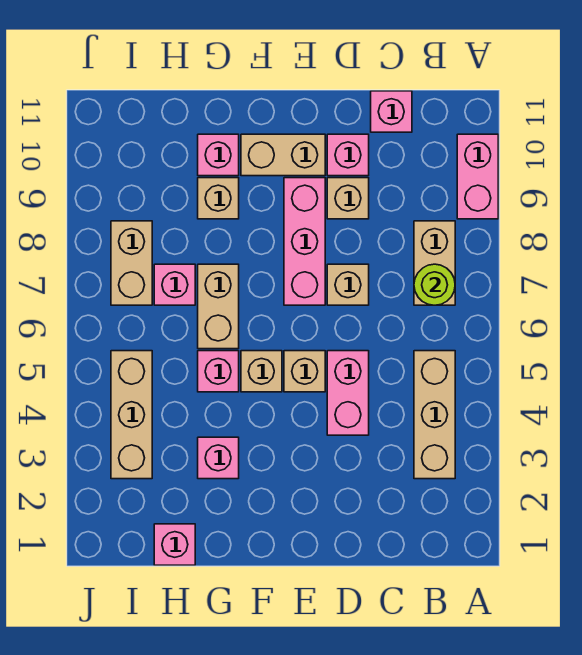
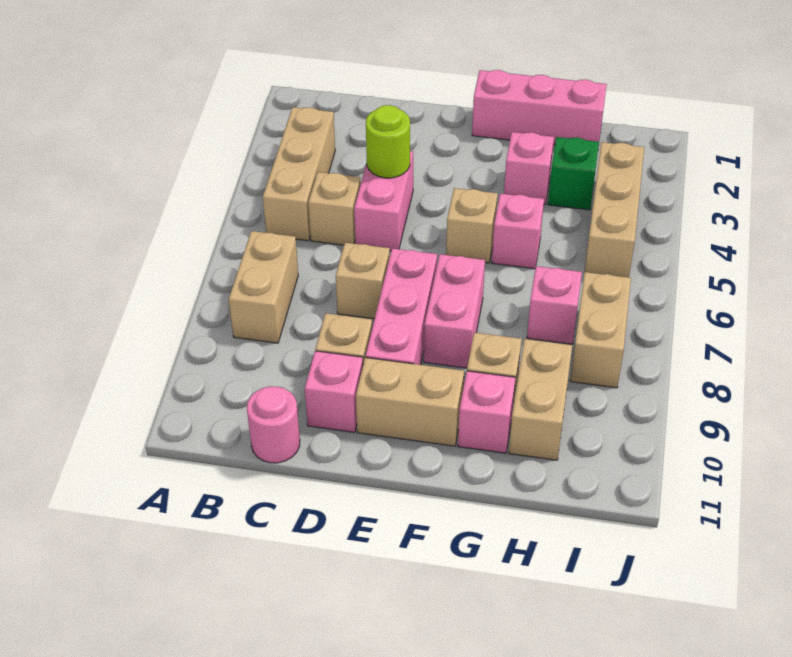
pink brick A9:A10 level 1 -> pink brick F7:F8 level 1
lime round brick B7 level 2 -> lime round brick D4 level 2
pink brick C11 level 1 -> pink round brick C11 level 1
tan brick E5 level 1 -> tan brick C5 level 1
tan brick G6:G7 level 1 -> tan brick H9:H10 level 1
pink brick H1 level 1 -> pink brick F1:H1 level 1
none -> green brick H3 level 1

